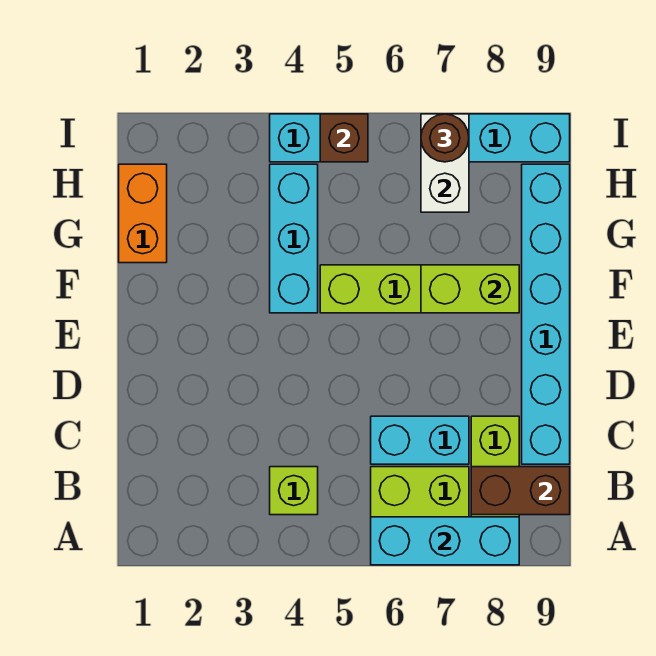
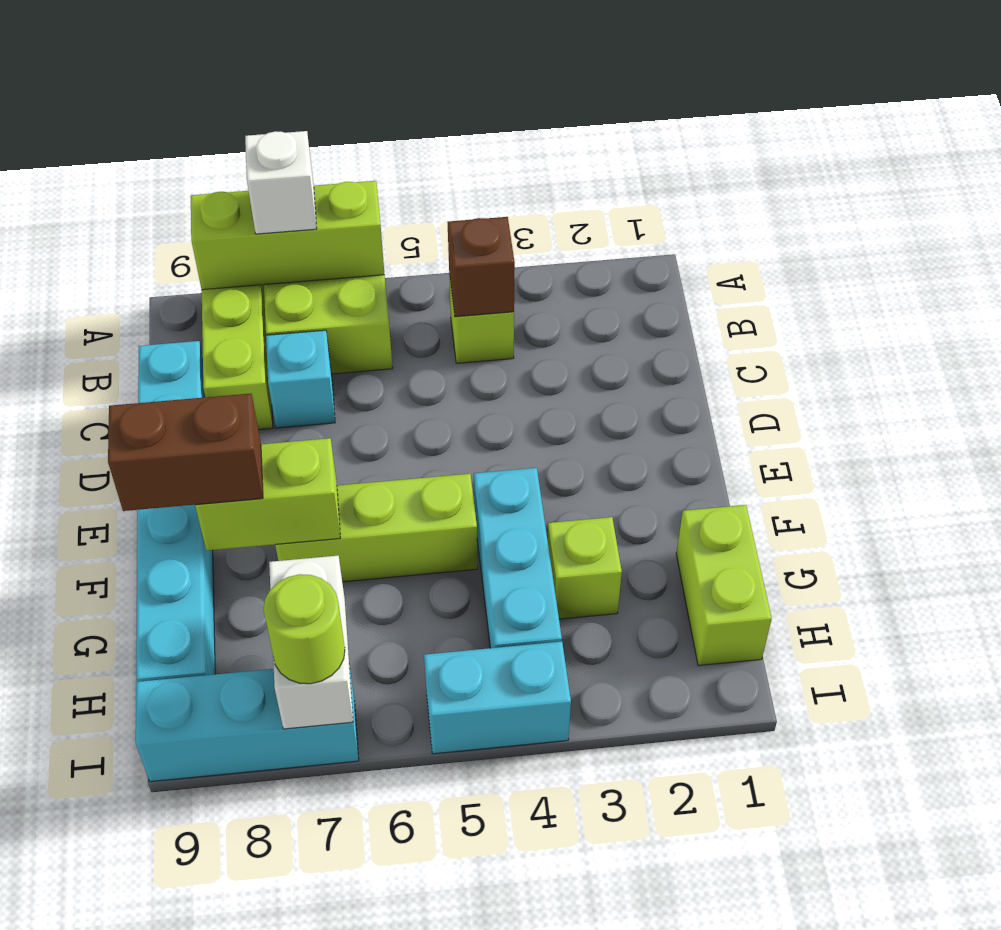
cyan brick A6:A8 level 2 -> lime brick A6:A8 level 2
none -> white brick A7 level 3
brown brick B8:B9 level 2 -> brown brick F8:F9 level 3
cyan brick C6:C7 level 1 -> cyan brick C7 level 1
orange brick G1:H1 level 1 -> lime brick G1:H1 level 1
none -> lime brick G3 level 1
brown brick I5 level 2 -> brown brick B4 level 2
brown round brick I7 level 3 -> lime round brick I7 level 3

